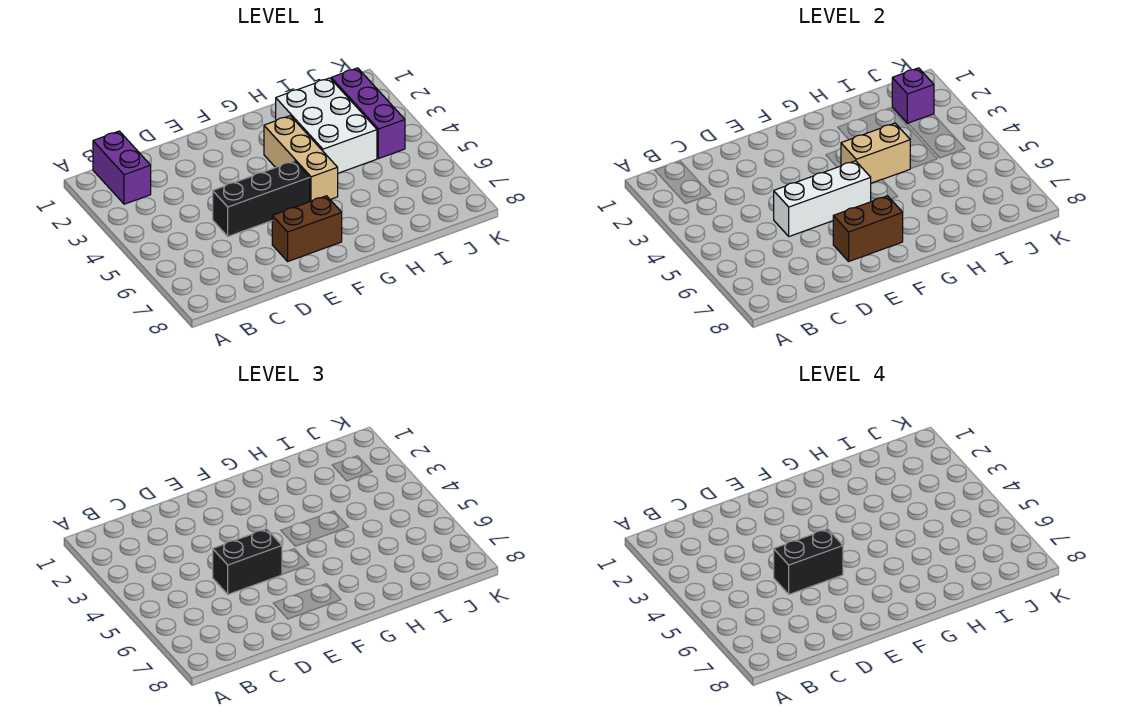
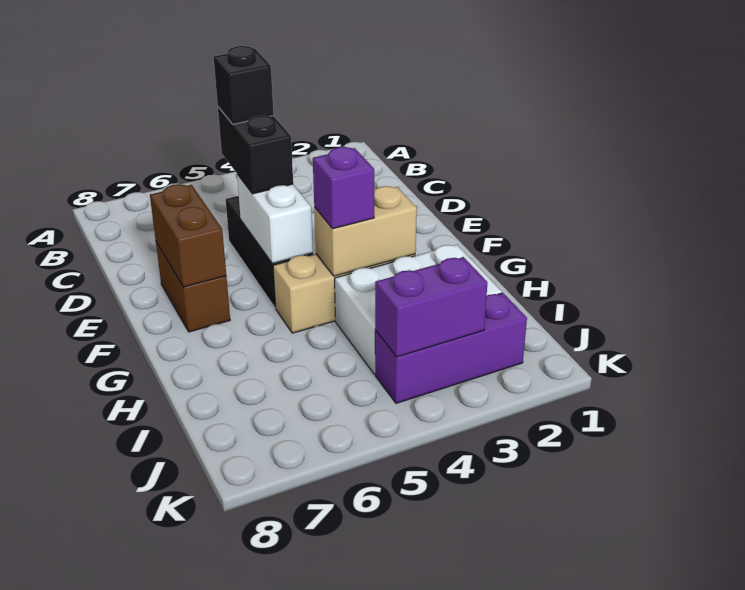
purple brick B1:B2 level 1 -> purple brick J3:J4 level 2
white brick D5:F5 level 2 -> white brick E5:F5 level 2
black brick D5:E5 level 4 -> black brick D5 level 4
tan brick G4:H4 level 2 -> tan brick G3:G4 level 2
purple brick J2 level 2 -> purple brick G4 level 3

